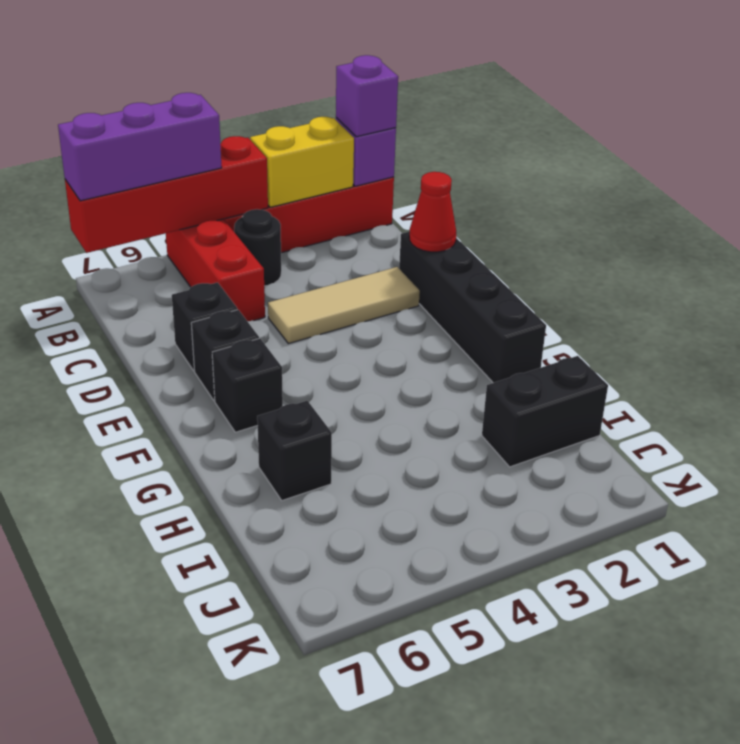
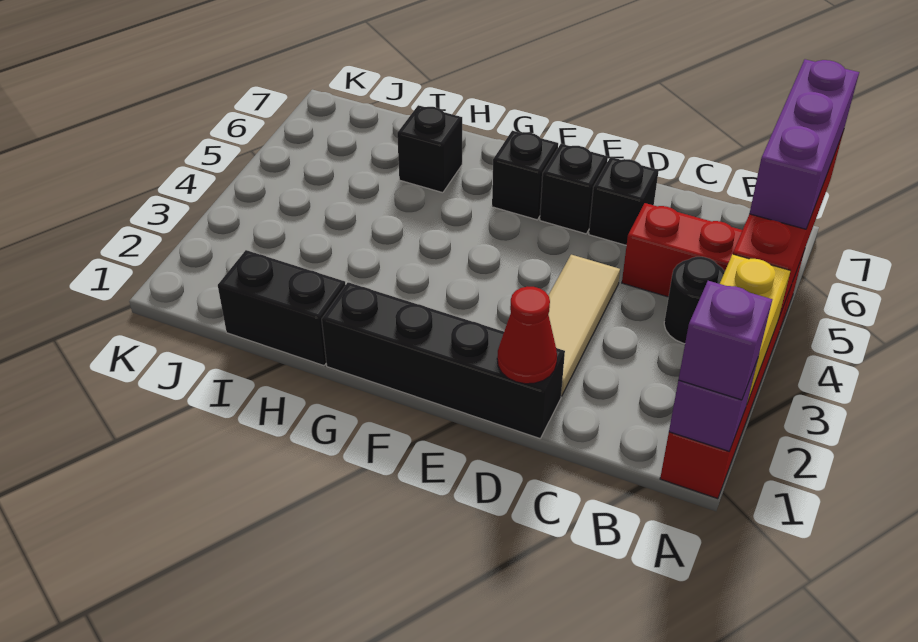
black brick I1:I2 level 1 -> black brick H1:I1 level 1

